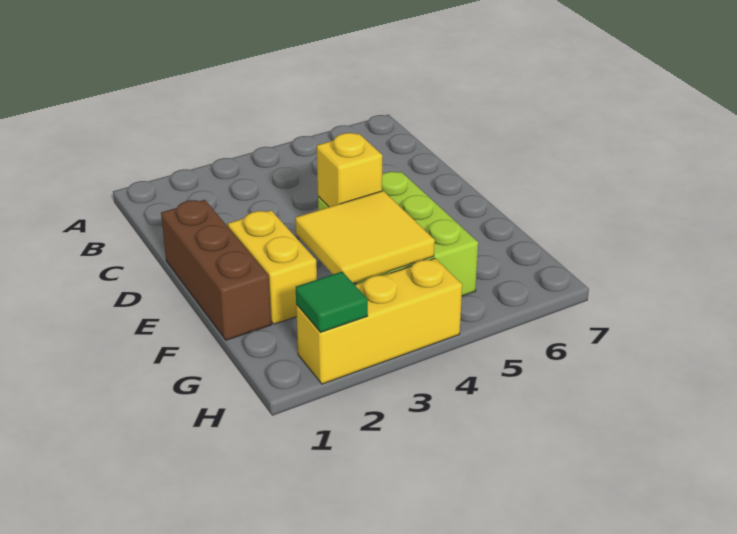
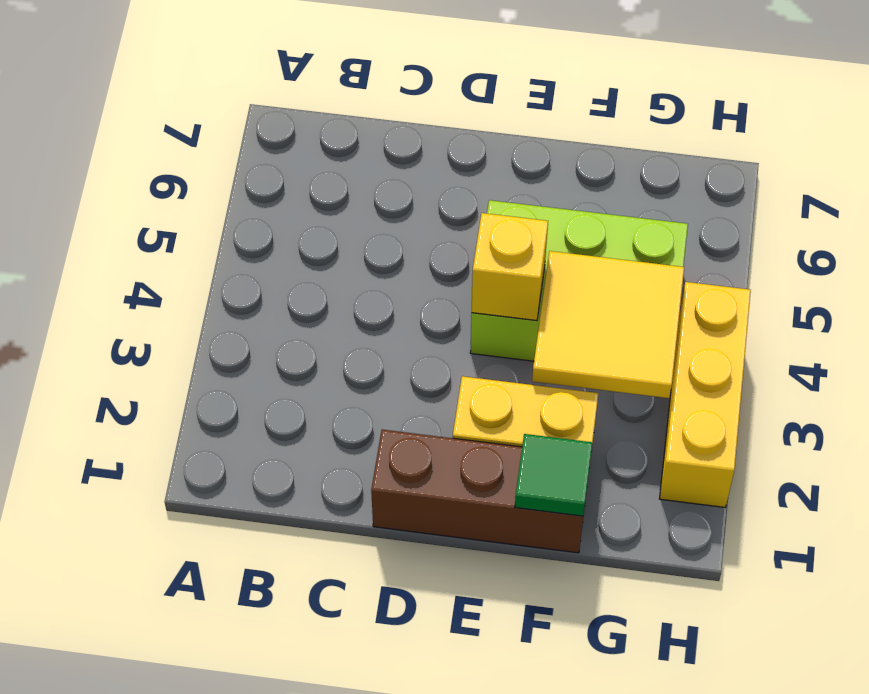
green tile H2 level 2 -> green tile F1 level 2

